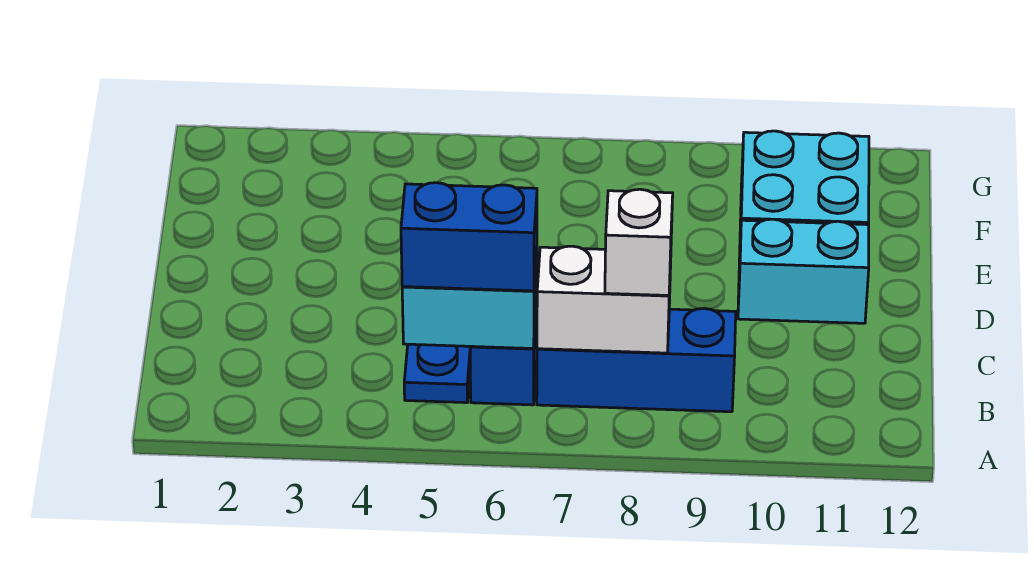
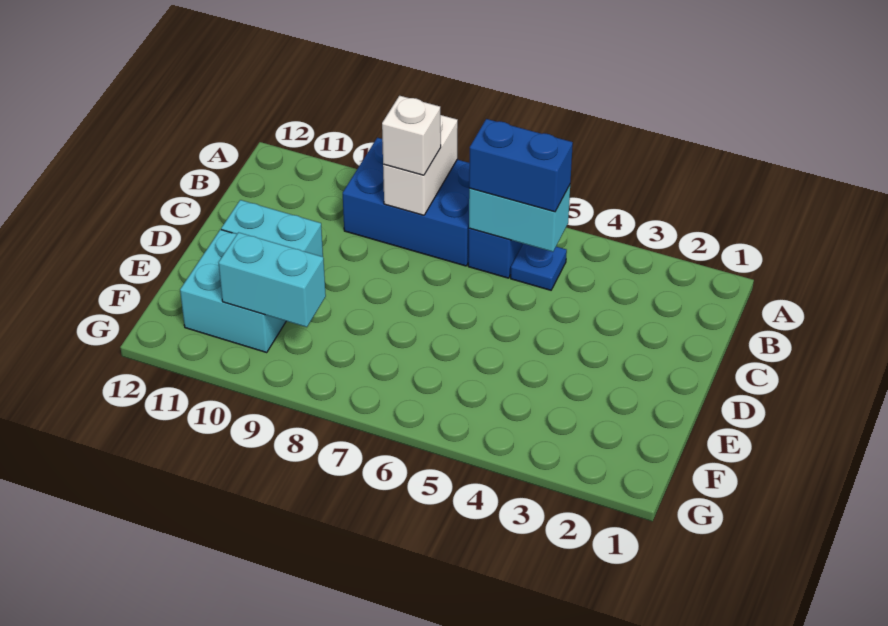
blue brick B7:B9 level 1 -> blue brick A7:B9 level 1
white brick B7:B8 level 2 -> white brick A8:B8 level 2
none -> cyan brick F9:F10 level 2

